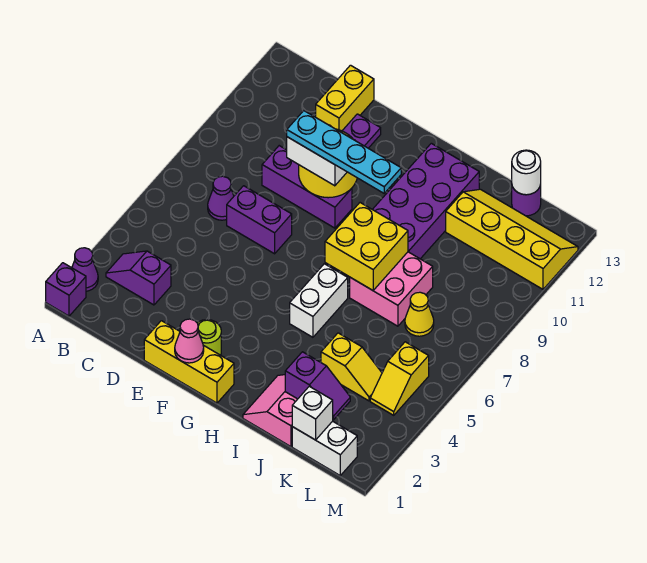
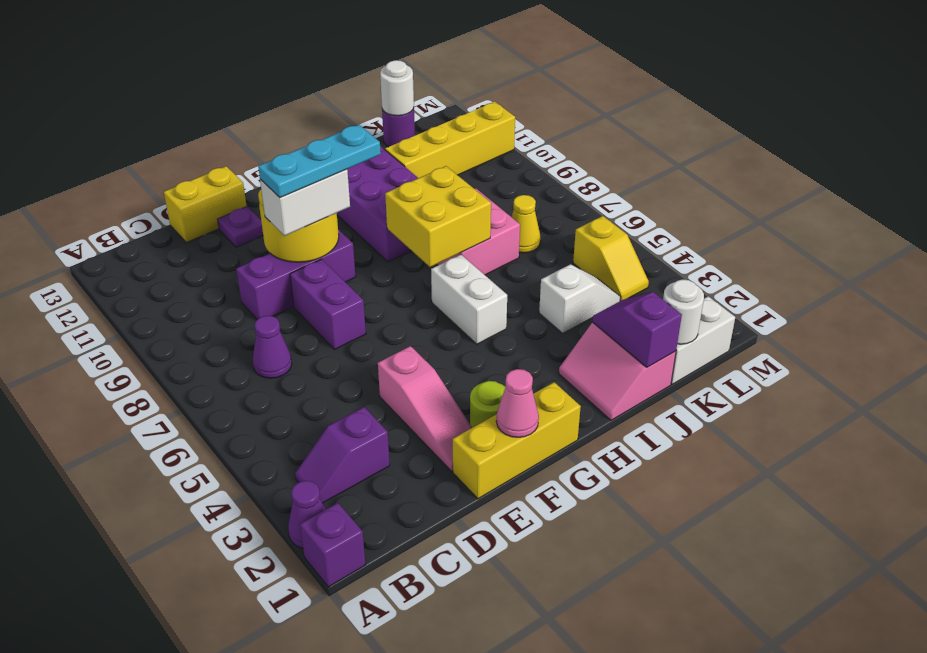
purple brick D7:E7 level 1 -> purple brick E7:E8 level 1
yellow brick D12:D13 level 1 -> yellow brick D13:E13 level 1
none -> pink slope E2:E4 level 1 top 4
cyan plate E9:H9 level 4 -> cyan plate E9:G9 level 4
purple slope J2:K2 level 2 top J -> purple slope J1:J2 level 2 top 1
yellow slope J4:K4 level 1 top J -> white slope J4:K4 level 1 top J
white brick K1 level 2 -> white round brick K1 level 2

